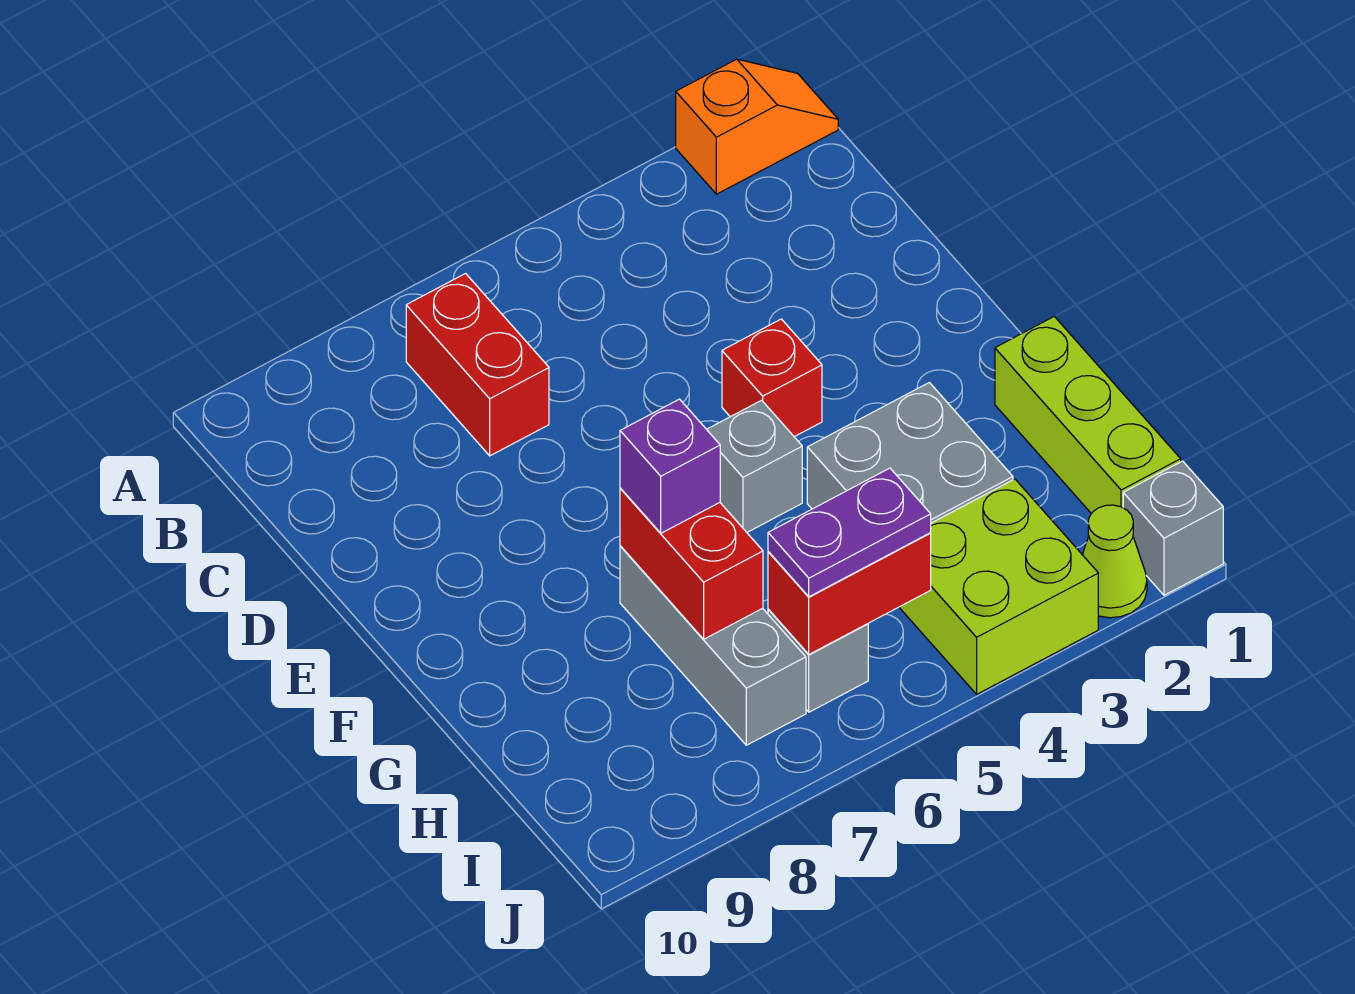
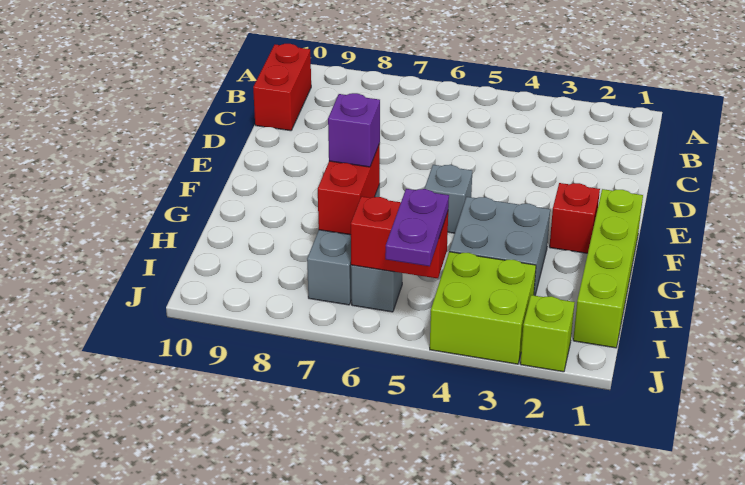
orange slope A1:A2 level 1 top 2 -> none
red brick B7:C7 level 1 -> red brick B10:C10 level 1
red brick E4 level 1 -> red brick F2 level 1
lime brick G1:I1 level 1 -> lime brick F1:I1 level 1
purple plate I5:I6 level 3 -> purple plate I5:J5 level 3
grey brick J1 level 1 -> none
lime cone J2 level 1 -> lime brick J2 level 1

